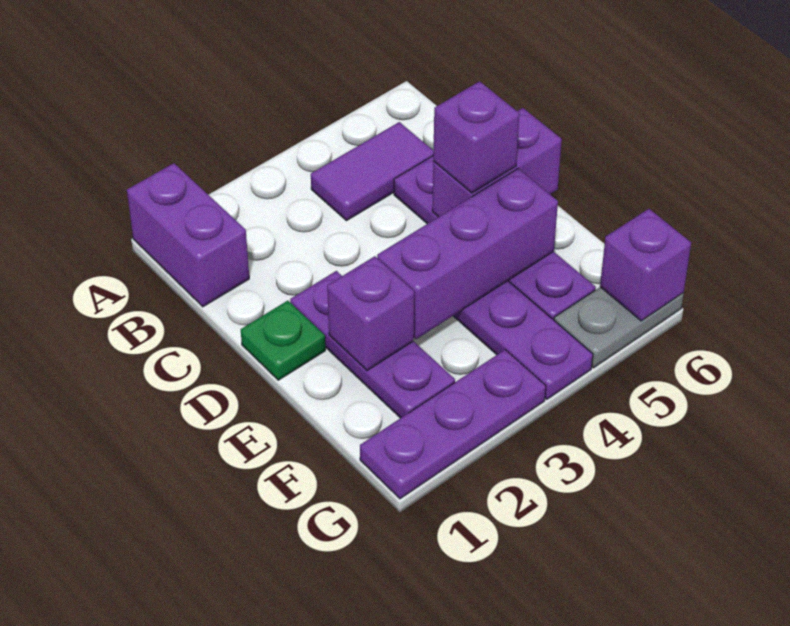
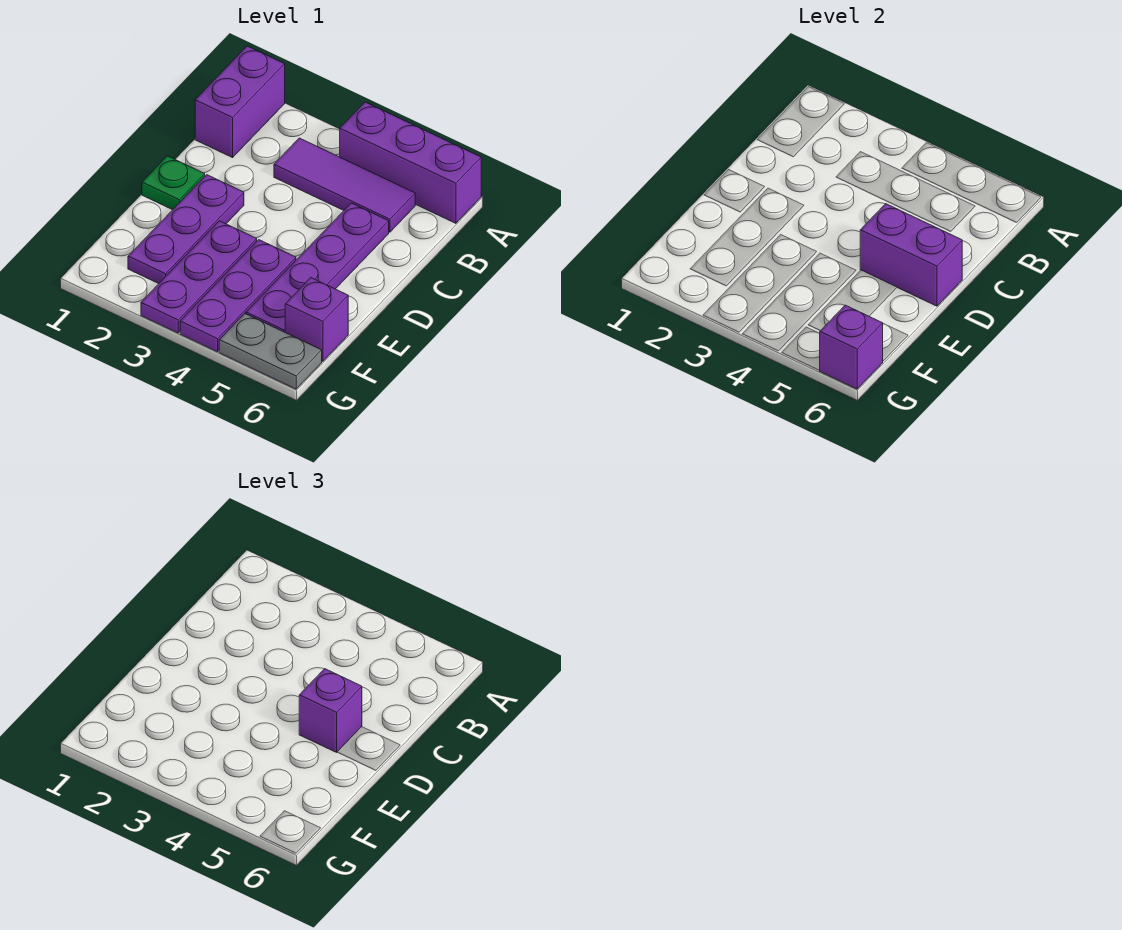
purple tile B4:B5 level 1 -> purple tile B3:B5 level 1
purple brick E2 level 2 -> purple brick F6 level 1
purple brick E3:E5 level 2 -> purple brick A4:A6 level 1
purple plate G1:G3 level 1 -> purple plate E3:G3 level 1

